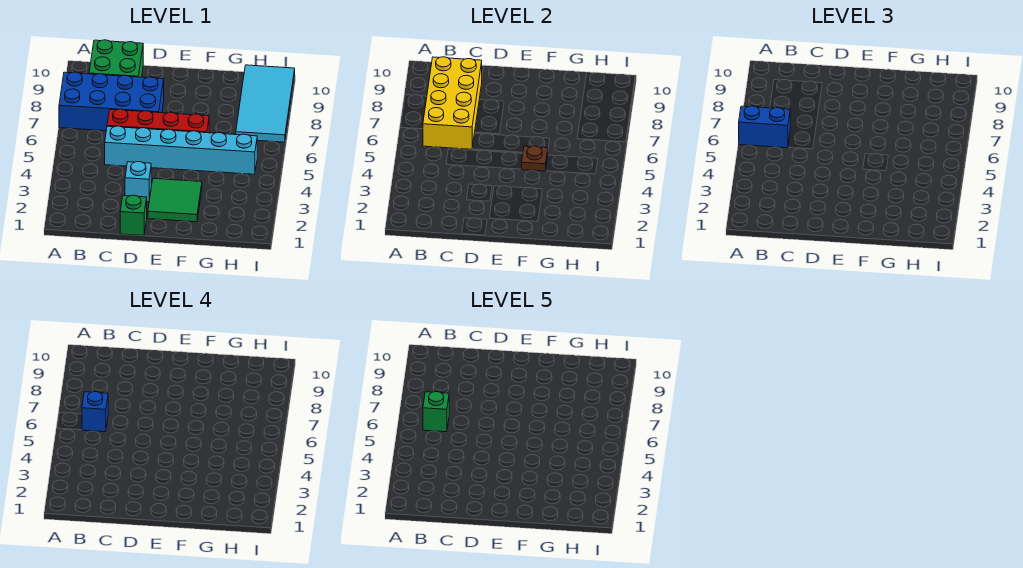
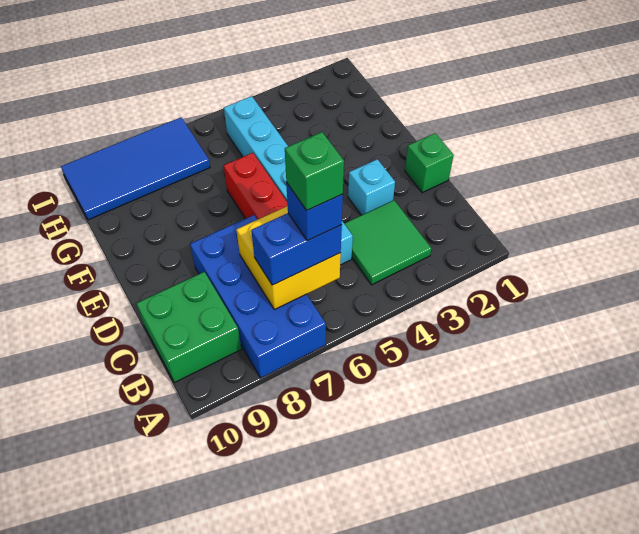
blue brick A6:B6 level 3 -> blue brick B6:B7 level 3
yellow brick B6:C9 level 2 -> yellow brick B6:C7 level 2
green tile E2:F3 level 1 -> green tile B3:C4 level 1
brown plate F5 level 2 -> none
cyan tile H7:I10 level 1 -> blue tile H7:I10 level 1

